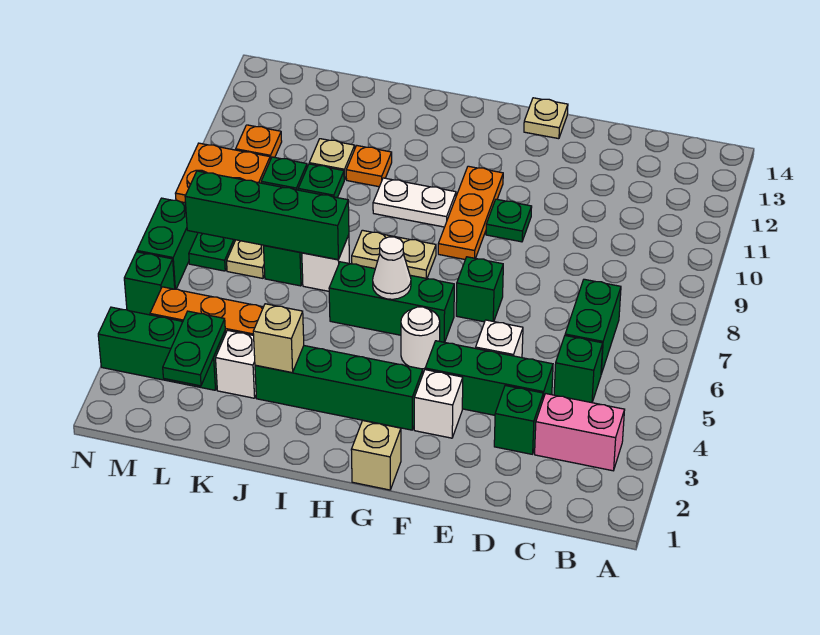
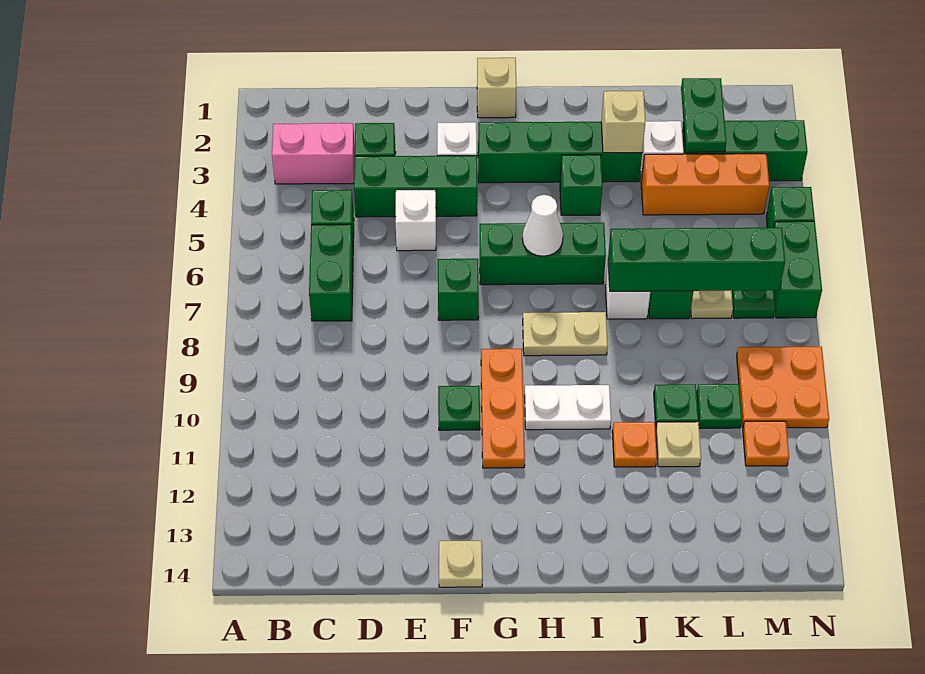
white round brick G5 level 1 -> none
none -> green brick I4 level 1

